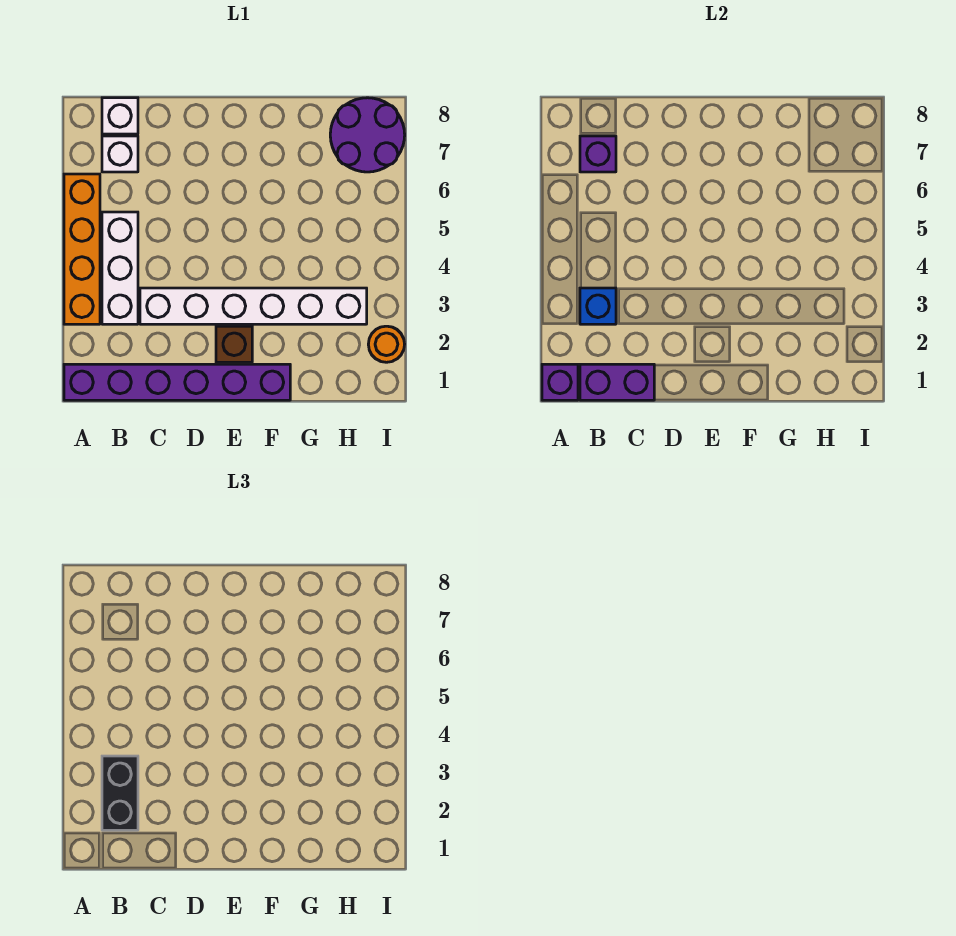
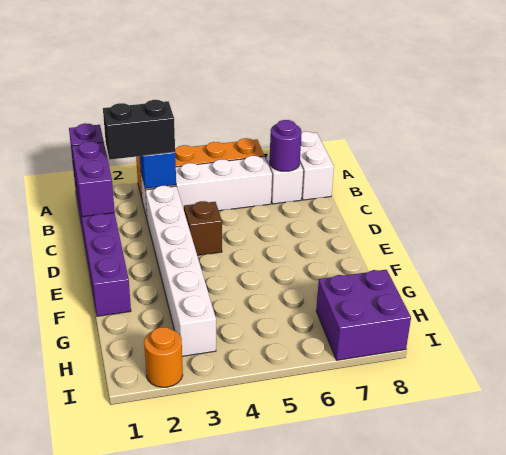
white brick B3:B5 level 1 -> white brick B3:B6 level 1
purple brick B7 level 2 -> purple round brick B7 level 2
white brick B8 level 1 -> white brick A8:B8 level 1
brown brick E2 level 1 -> brown brick D4 level 1
purple round brick H7:I8 level 1 -> purple brick H7:I8 level 1

